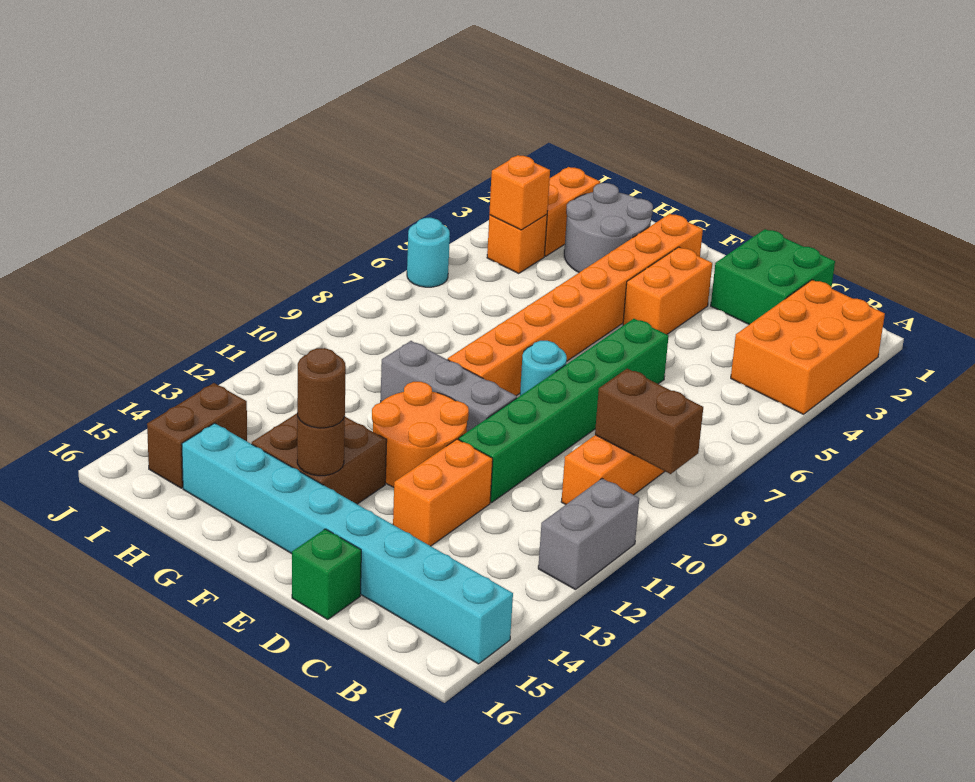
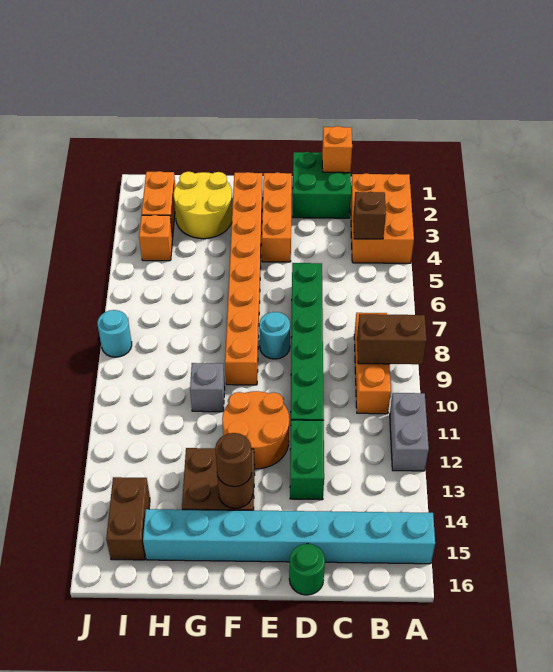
none -> brown brick B4 level 2
orange brick D12:D13 level 1 -> green brick D12:D13 level 1
green brick D16 level 1 -> green round brick D16 level 1
orange brick E3:E4 level 1 -> orange brick E2:E4 level 1
grey brick E10:G10 level 1 -> grey brick G10 level 1
grey round brick G2:H3 level 1 -> yellow round brick G2:H3 level 1
orange brick I4 level 2 -> orange brick C1 level 2
cyan round brick J6 level 1 -> cyan round brick J8 level 1

